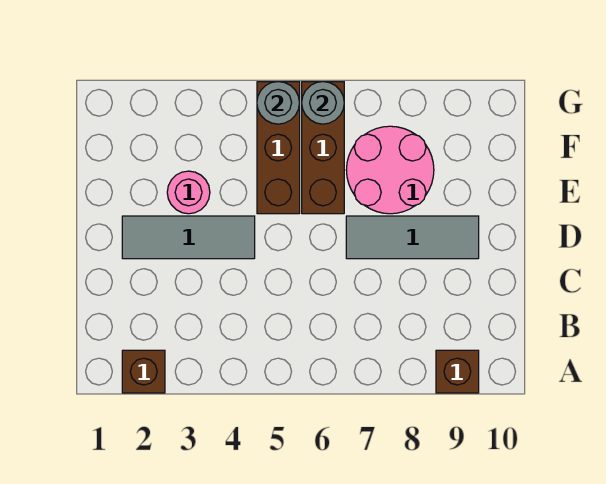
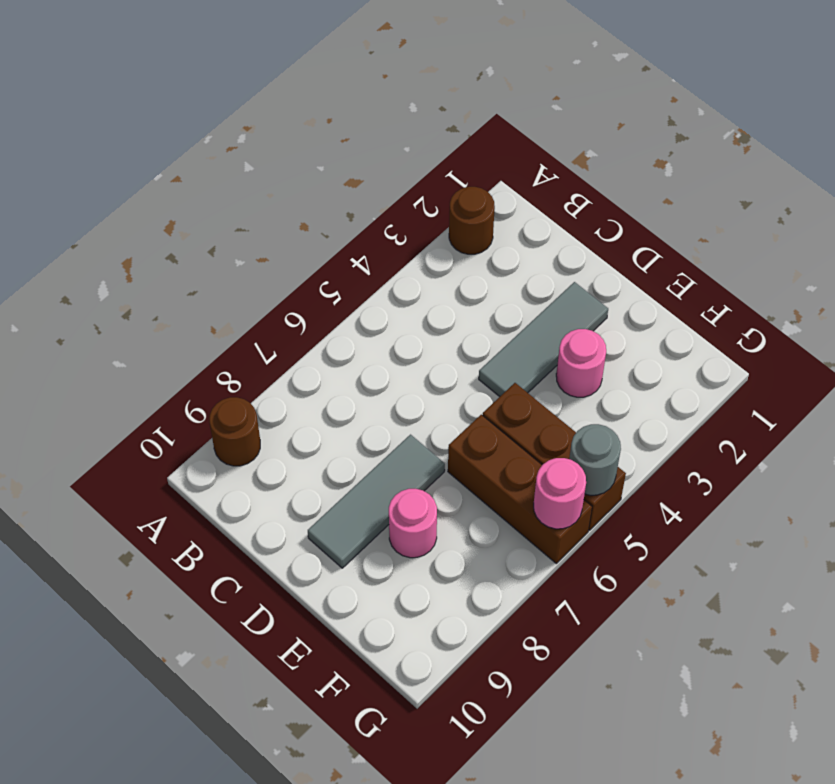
brown brick A2 level 1 -> brown round brick A2 level 1
brown brick A9 level 1 -> brown round brick A9 level 1
pink round brick E7:F8 level 1 -> pink round brick E8 level 1
grey round brick G6 level 2 -> pink round brick G6 level 2

